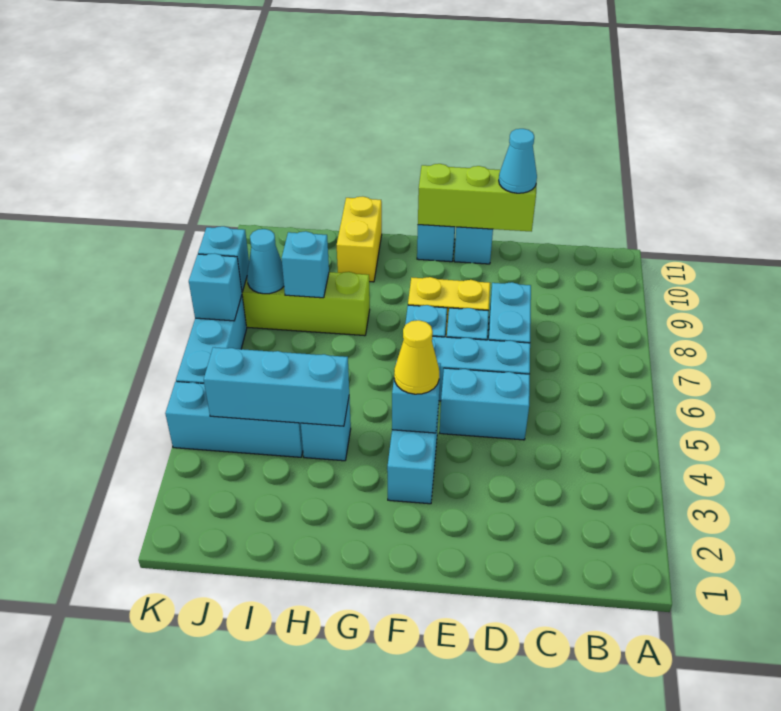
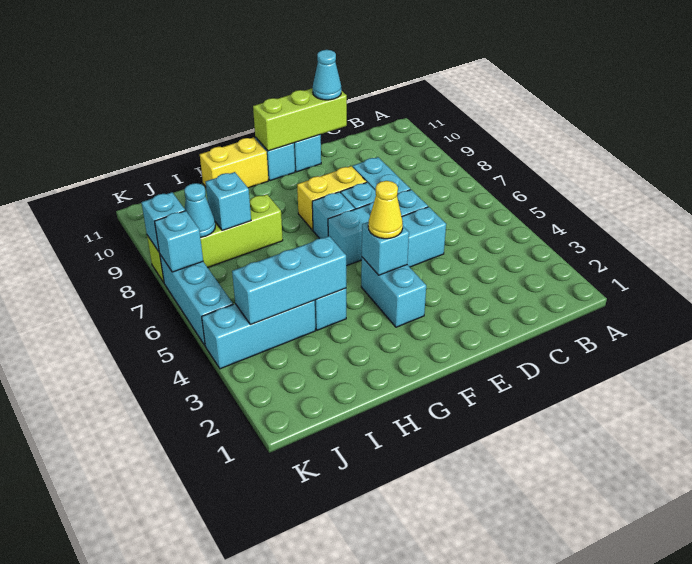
yellow brick H10:H11 level 1 -> yellow brick G11:H11 level 1

